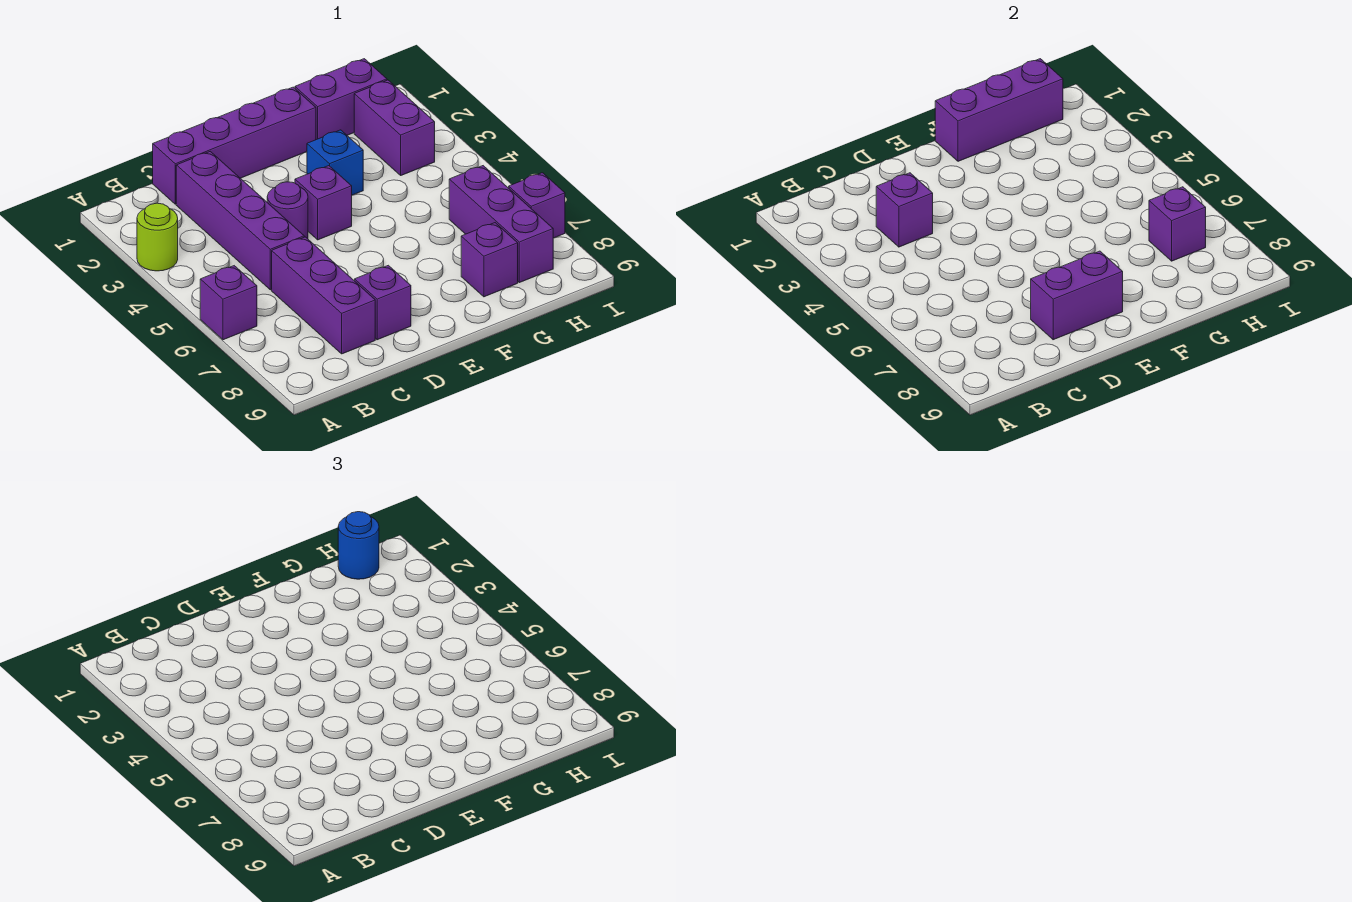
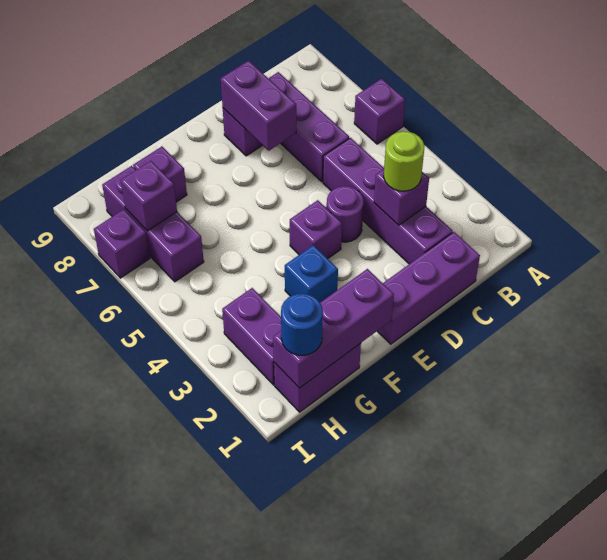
lime round brick A3 level 1 -> lime round brick C3 level 3
purple brick C1:F1 level 1 -> purple brick C1:E1 level 1
purple brick D8:E8 level 2 -> purple brick D7:D8 level 2

